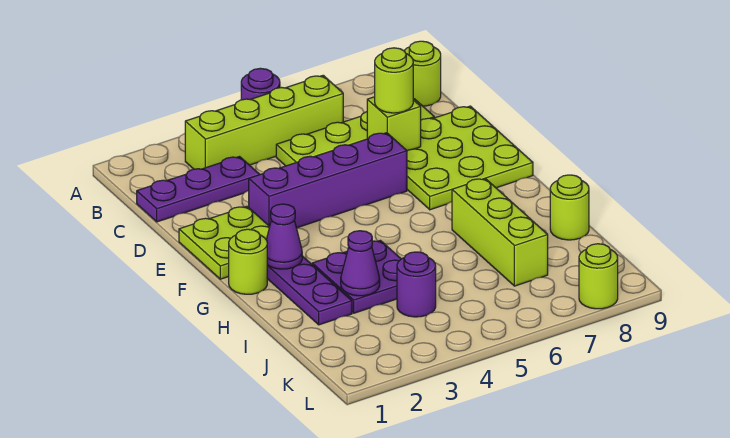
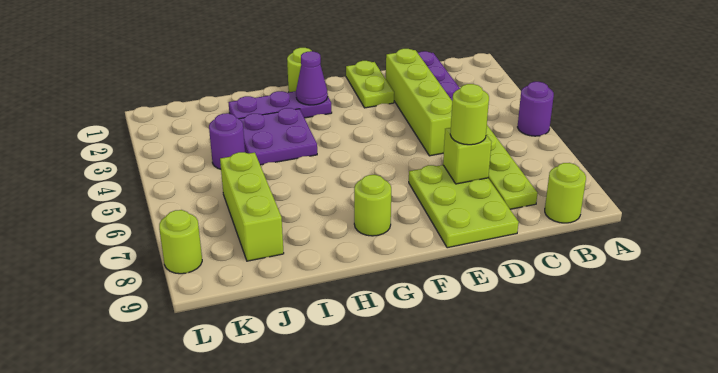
lime brick B3:B6 level 1 -> lime brick D2:D5 level 1
lime plate D7:F9 level 1 -> lime plate D7:E9 level 1
lime plate E1:F2 level 1 -> lime plate E1:E2 level 1
purple brick E3:E6 level 1 -> none
lime brick H7:J7 level 1 -> lime brick J6:J8 level 1
purple cone I3 level 2 -> none
lime round brick I9 level 1 -> lime round brick G8 level 1

